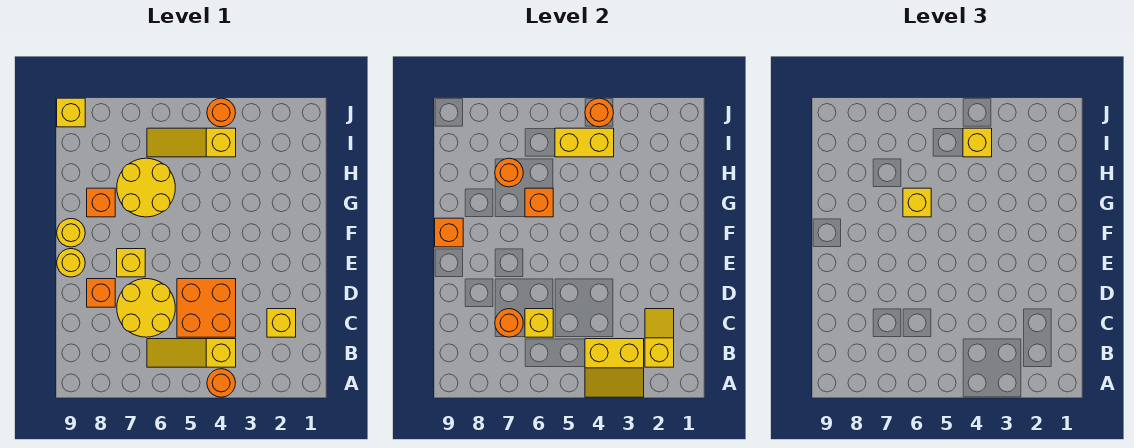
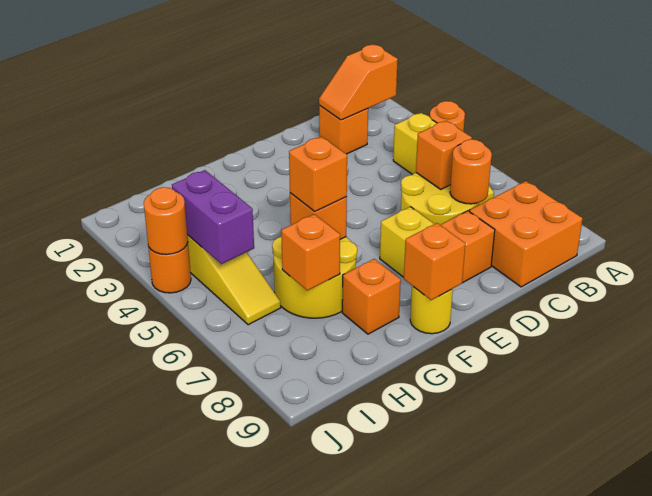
yellow slope A3:B4 level 2 top B -> none
yellow slope B2:C2 level 2 top B -> orange slope B2:C2 level 2 top B
yellow brick C2 level 1 -> orange brick C2 level 1
orange brick C4:D5 level 1 -> orange brick B8:C9 level 1
yellow brick C6 level 2 -> orange brick C6 level 2
yellow round brick E9 level 1 -> none
yellow brick G6 level 3 -> orange brick G6 level 3
orange round brick H7 level 2 -> orange brick H7 level 2
yellow brick I4:I5 level 2 -> purple brick I4:I5 level 2
yellow brick I4 level 3 -> none
yellow brick J9 level 1 -> none

